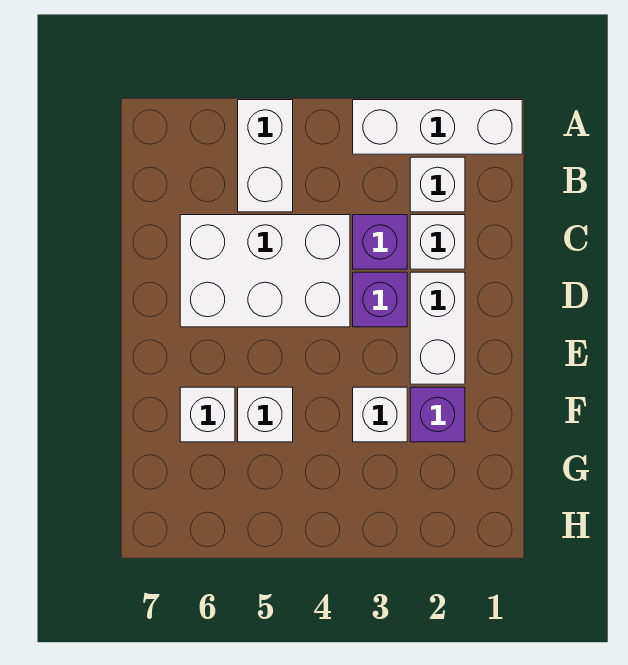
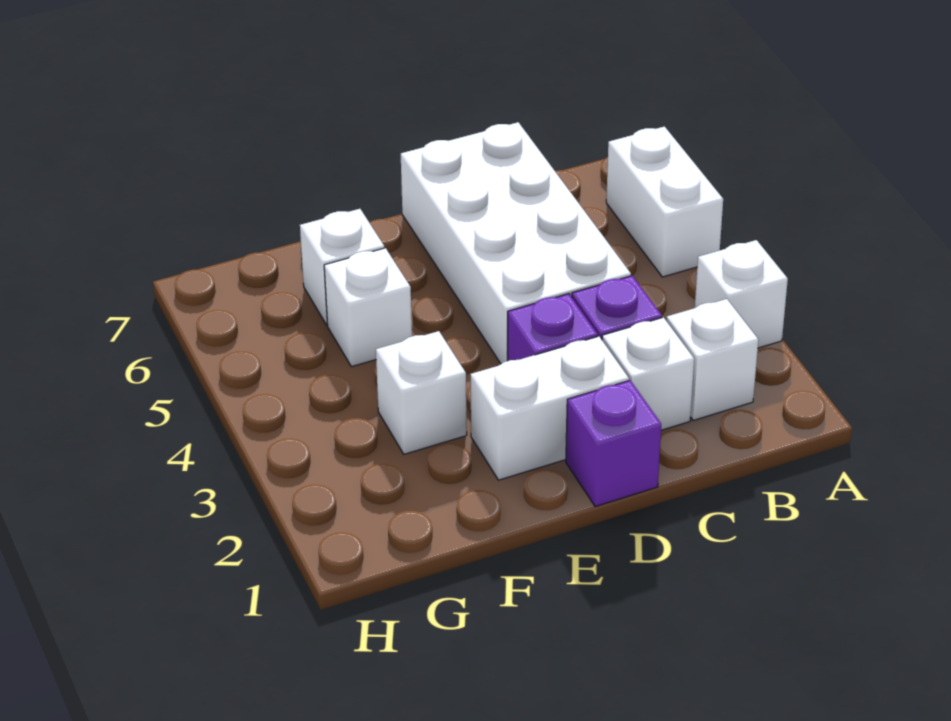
white brick A1:A3 level 1 -> white brick A3 level 1
white brick A5:B5 level 1 -> white brick A5:A6 level 1
white brick C4:D6 level 1 -> white brick C4:D7 level 1
purple brick F2 level 1 -> purple brick D1 level 1

